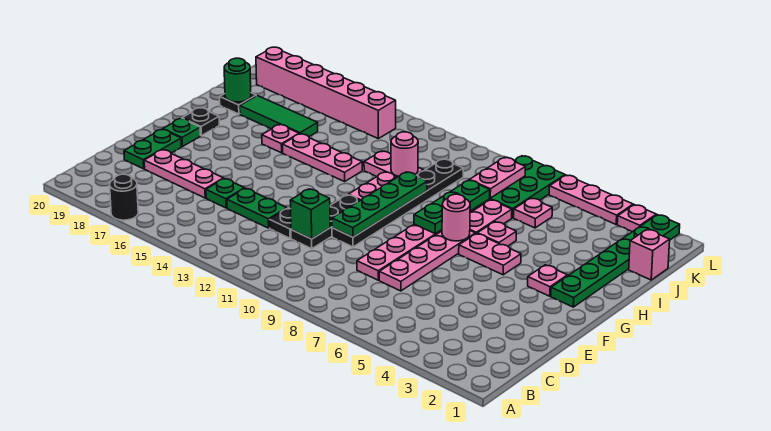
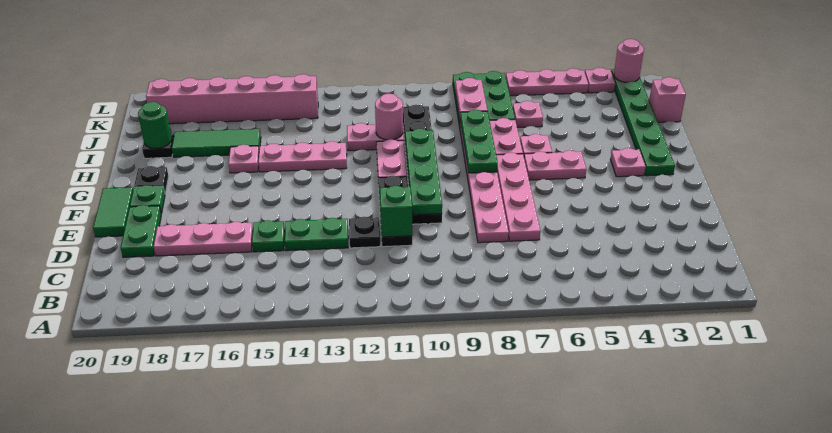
black round brick A17 level 1 -> none
none -> green tile E20:F20 level 1
pink round brick G7 level 2 -> pink round brick L2 level 2

